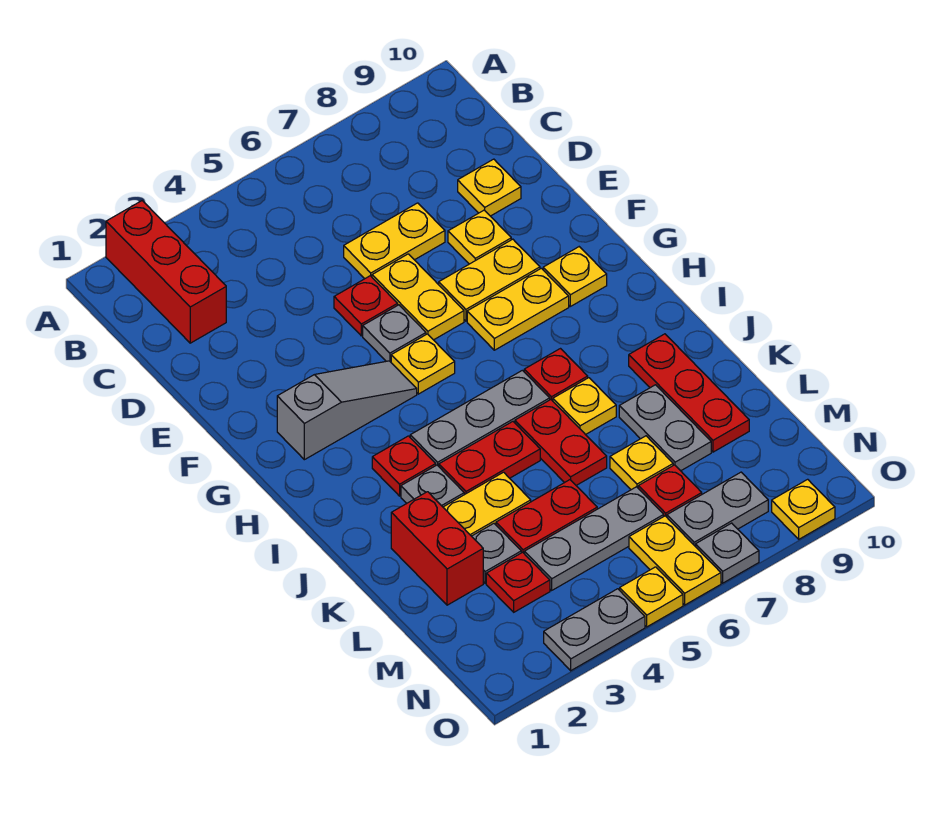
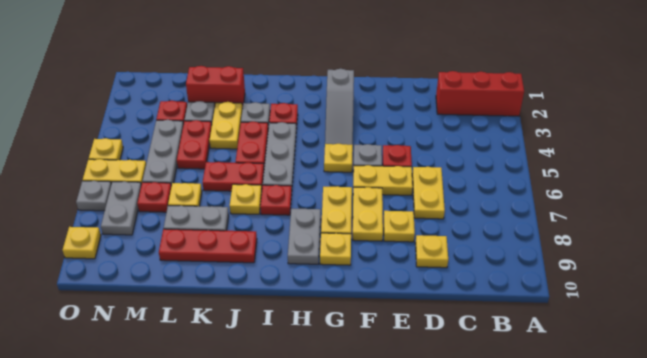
grey plate O3:O4 level 1 -> grey plate H8:H9 level 1

